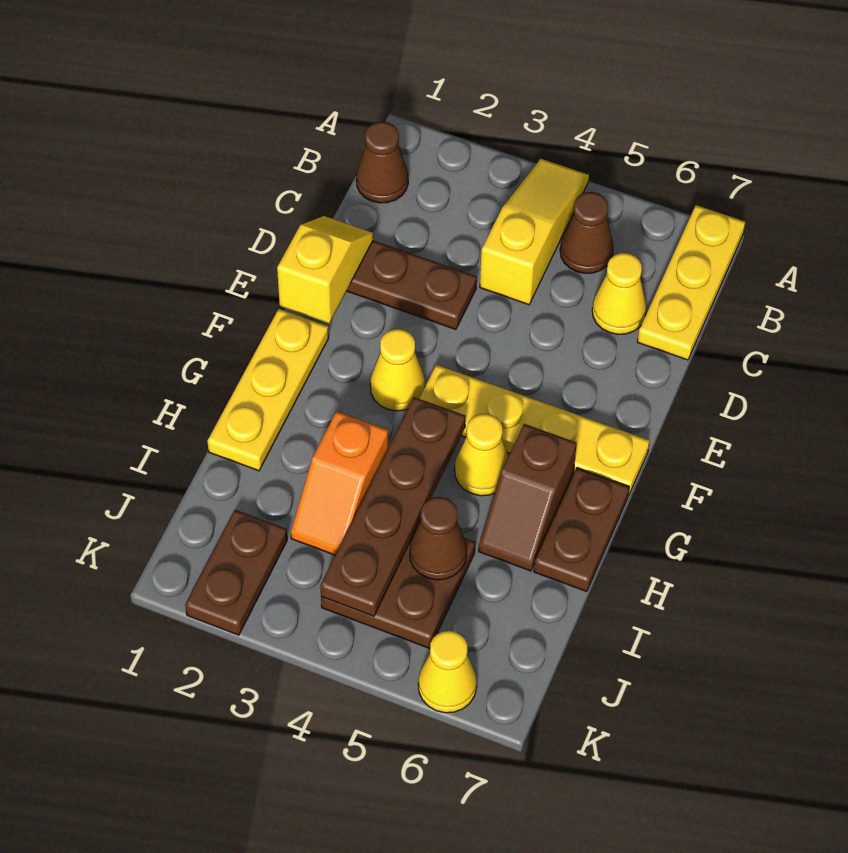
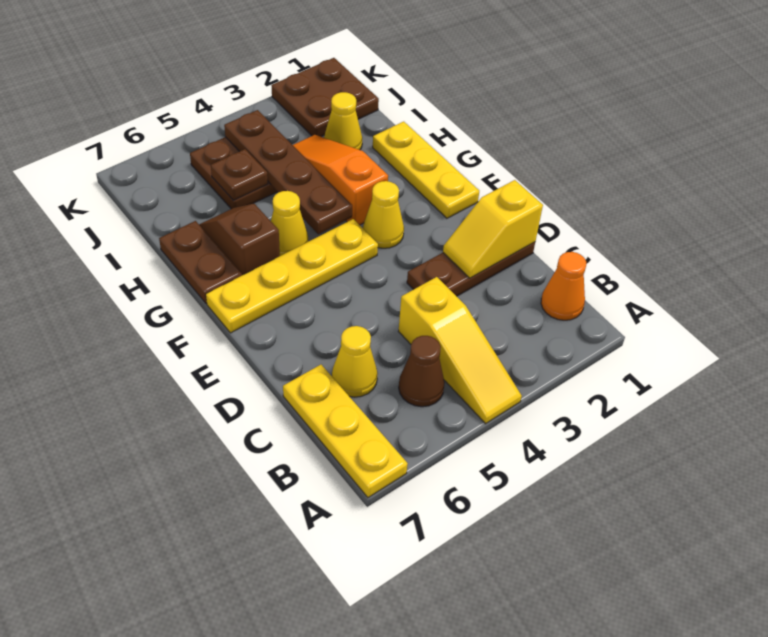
brown cone B1 level 1 -> orange cone B1 level 1
yellow slope D1:E1 level 2 top E -> yellow slope D1:D2 level 2 top 1
orange slope H3:I3 level 1 top H -> orange slope G3:I3 level 1 top G
brown cone I5 level 2 -> brown plate I5 level 2
brown plate J2:K2 level 1 -> brown plate J1:K2 level 1
yellow cone K6 level 1 -> yellow cone I2 level 1

